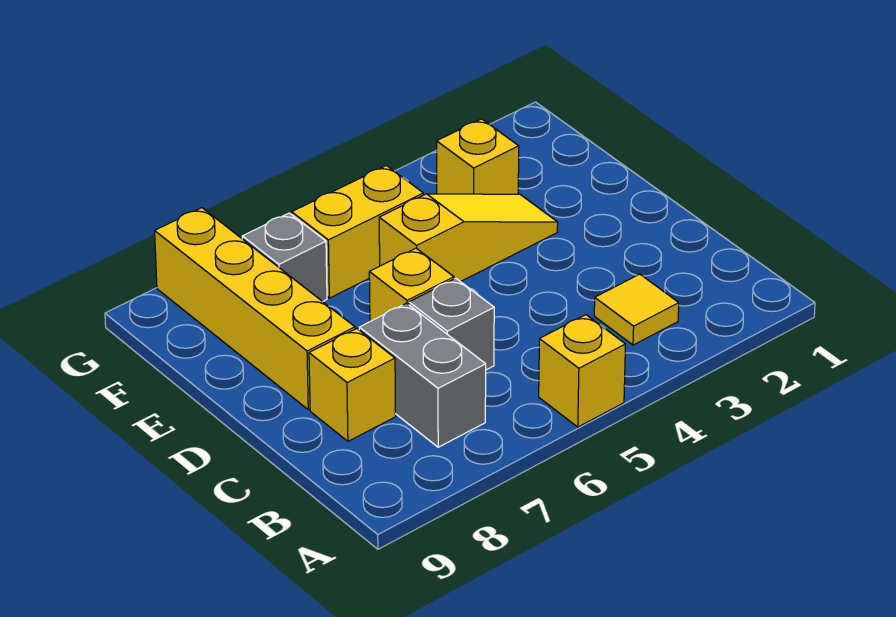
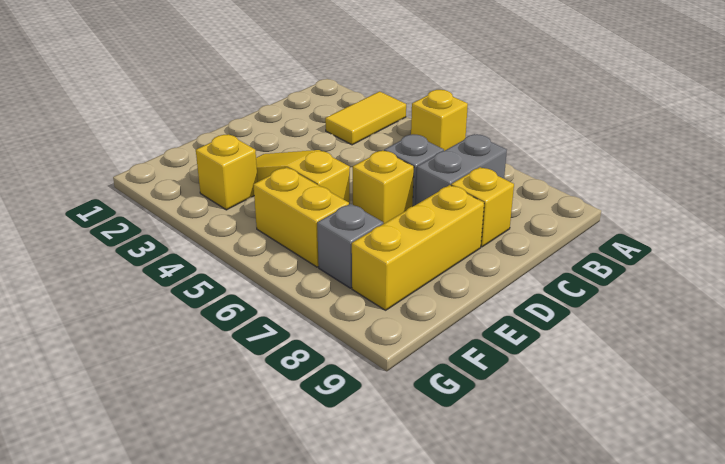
yellow tile B3 level 1 -> yellow tile A3:B3 level 1
yellow brick D8:G8 level 1 -> yellow brick D8:F8 level 1

